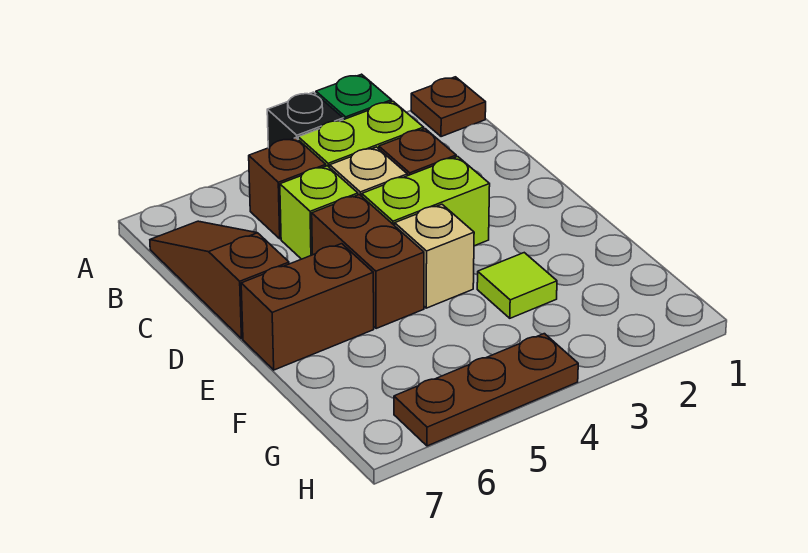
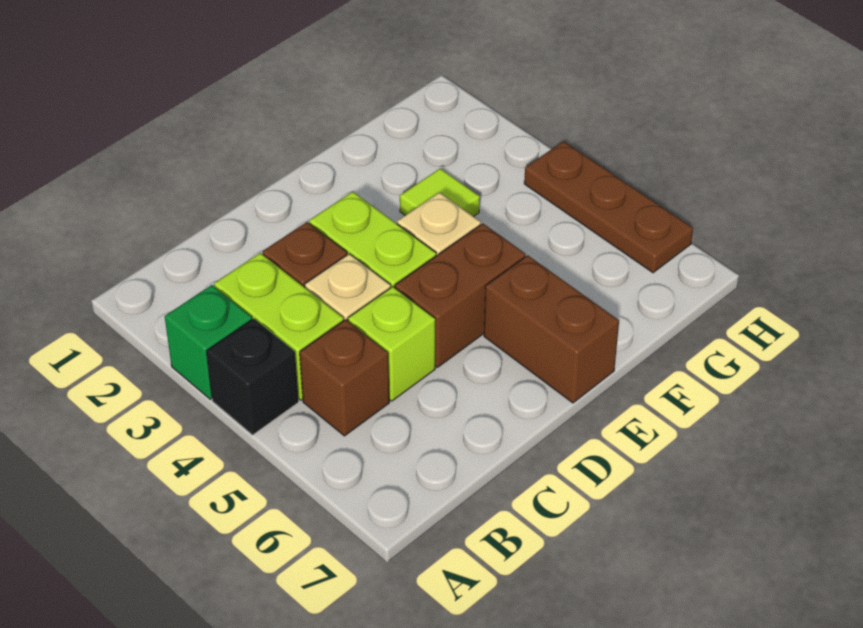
brown plate A1 level 1 -> none
brown slope B7:D7 level 1 top D -> none

